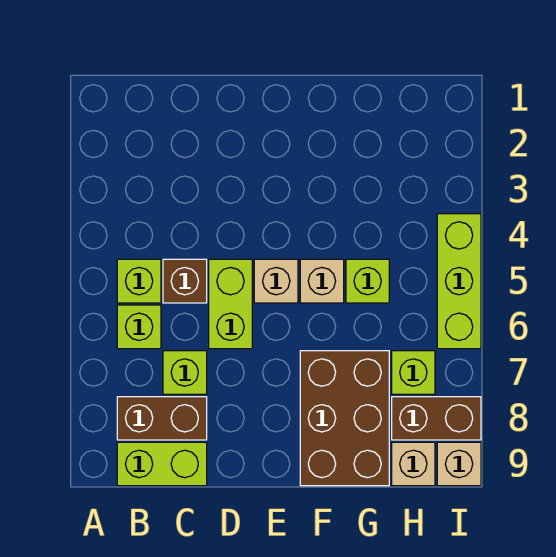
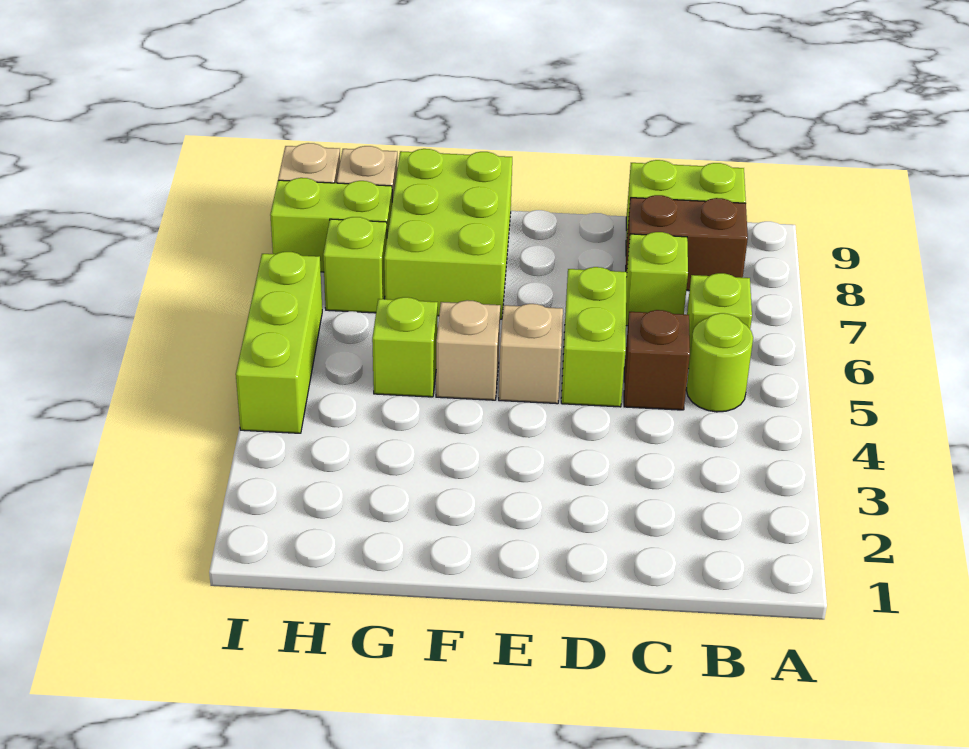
lime brick B5 level 1 -> lime round brick B5 level 1
brown brick F7:G9 level 1 -> lime brick F7:G9 level 1
brown brick H8:I8 level 1 -> lime brick H8:I8 level 1

